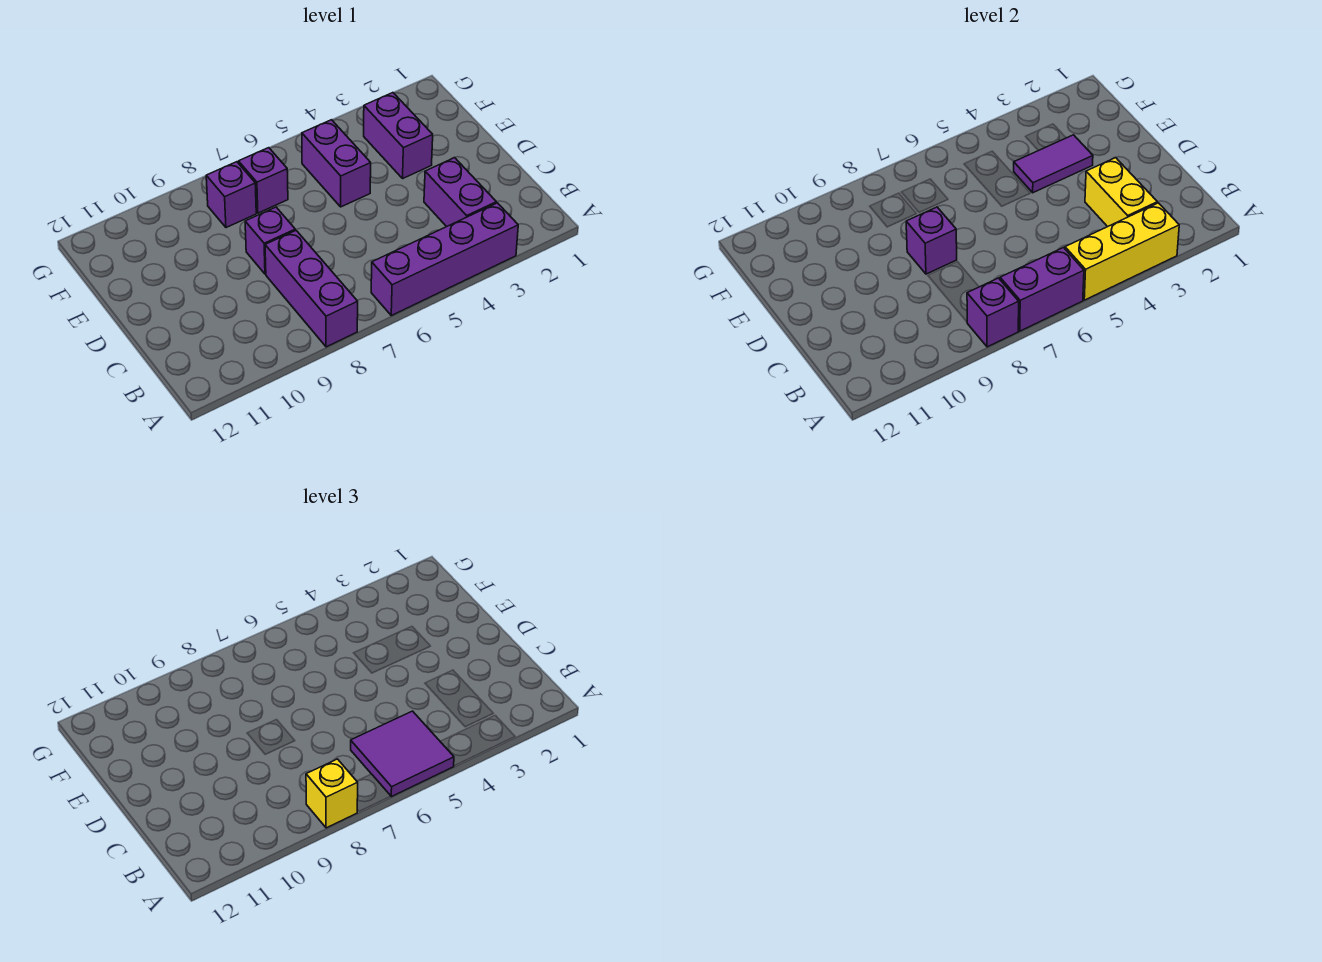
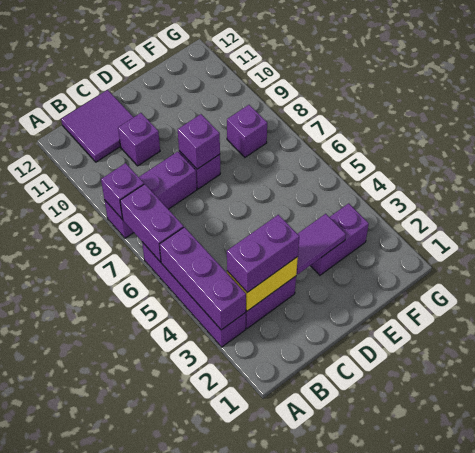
yellow brick A3:A5 level 2 -> purple brick A3:A5 level 2
purple tile A5:B6 level 3 -> purple tile B11:C12 level 1
yellow brick A8 level 3 -> none
purple tile E3:E4 level 2 -> purple tile D3:E3 level 2
purple brick E5:F5 level 1 -> purple brick B3:C3 level 3
purple brick F7 level 1 -> purple brick C10 level 1

